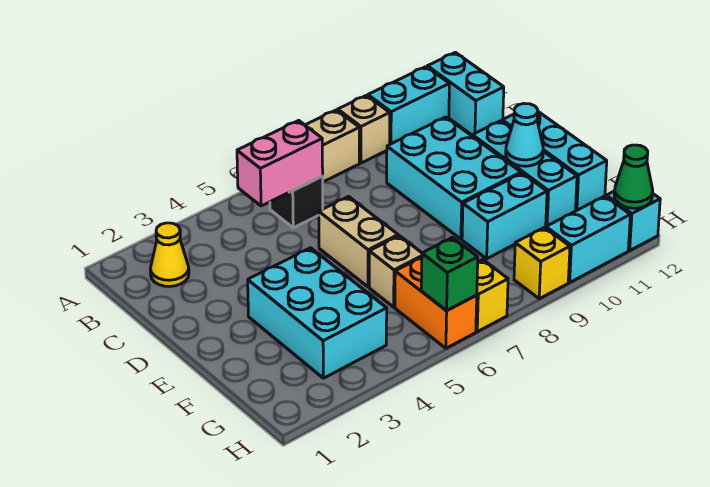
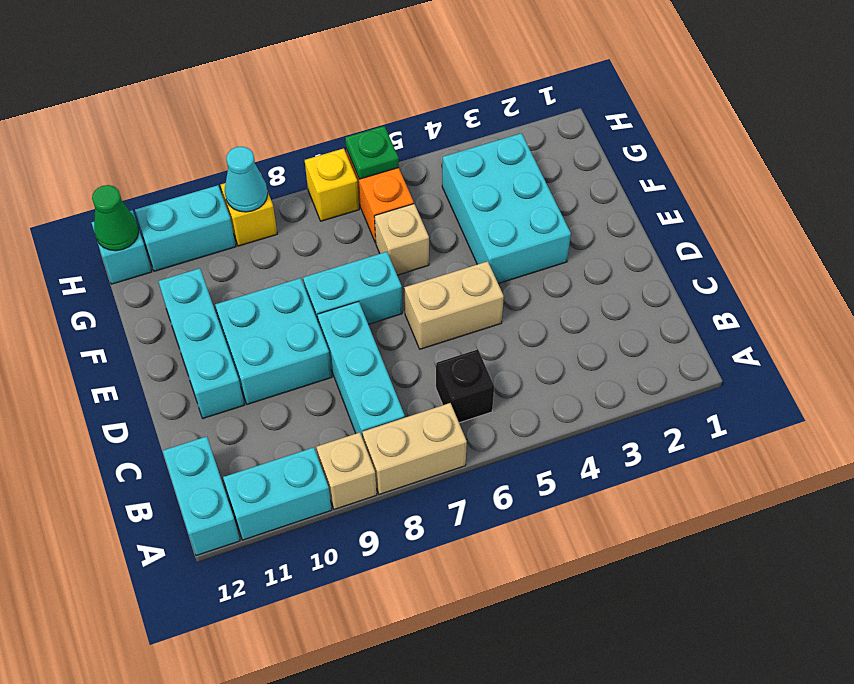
yellow cone B2 level 1 -> none
pink brick B5:B6 level 2 -> none
cyan brick C9:E10 level 1 -> cyan brick D9:E10 level 1
tan brick D6:E6 level 1 -> tan brick D5:D6 level 1
cyan brick D12:F12 level 1 -> cyan brick B8:D8 level 1
cyan cone E11 level 2 -> cyan cone H9 level 2
cyan brick F9:F10 level 1 -> cyan brick E7:E8 level 1
green brick H6 level 2 -> green plate H6 level 2

